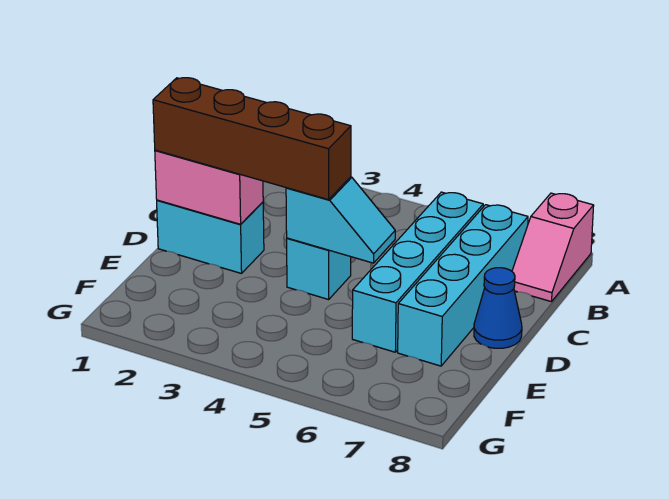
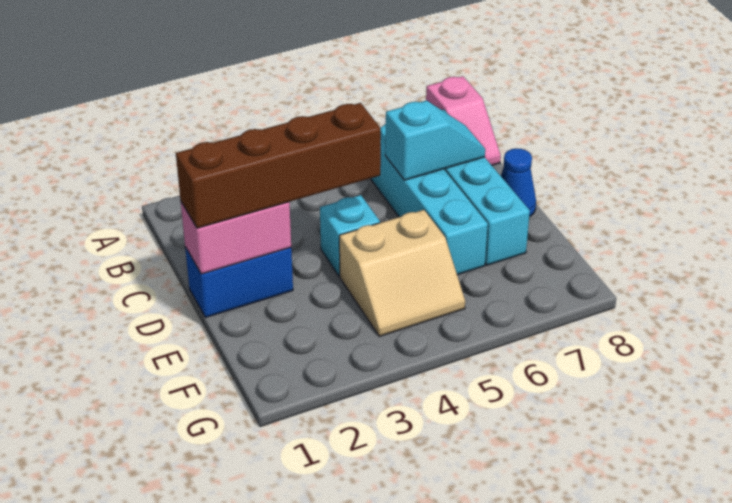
cyan brick D1:D2 level 1 -> blue brick D1:D2 level 1
cyan slope D4:D5 level 2 top 4 -> cyan slope C6:C7 level 2 top 6
none -> tan slope E4:F5 level 1 top E

